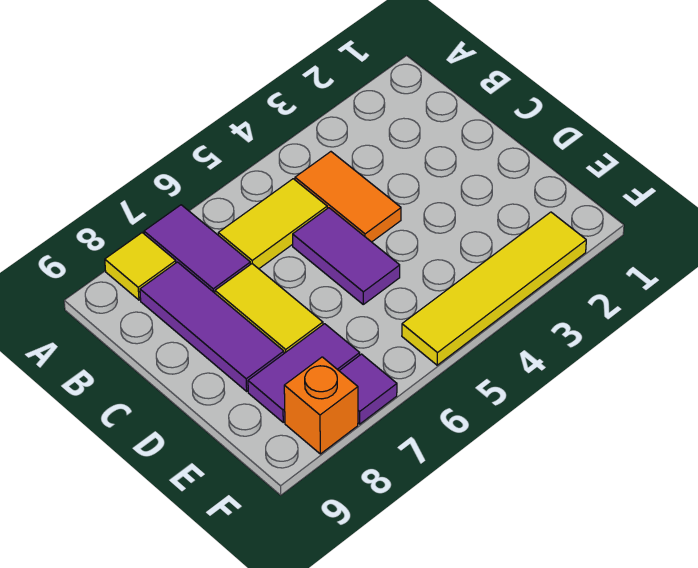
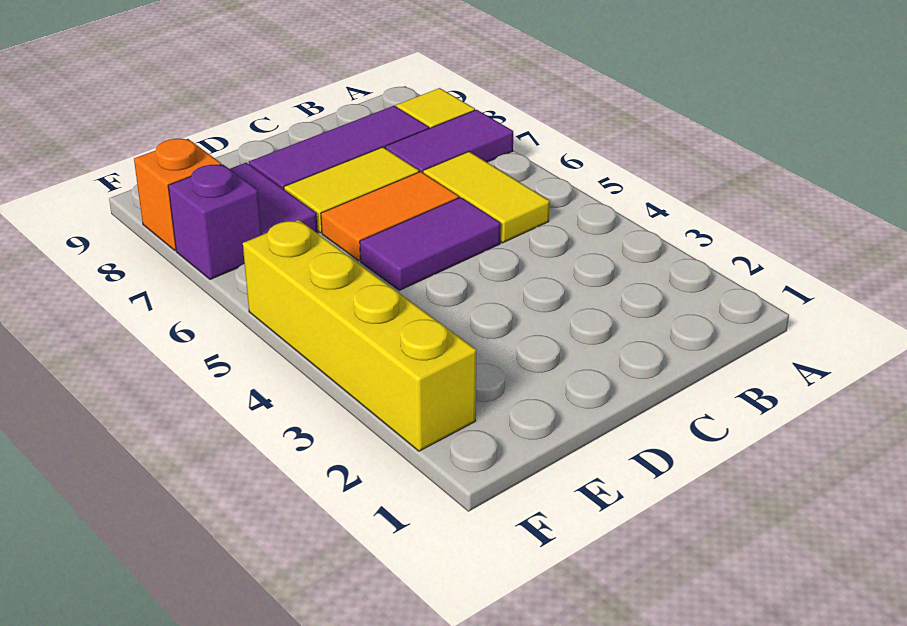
orange tile B4:C4 level 1 -> orange tile C6:D6 level 1
yellow tile F2:F5 level 1 -> yellow brick F2:F5 level 1
purple tile F7 level 1 -> purple brick F7 level 1

